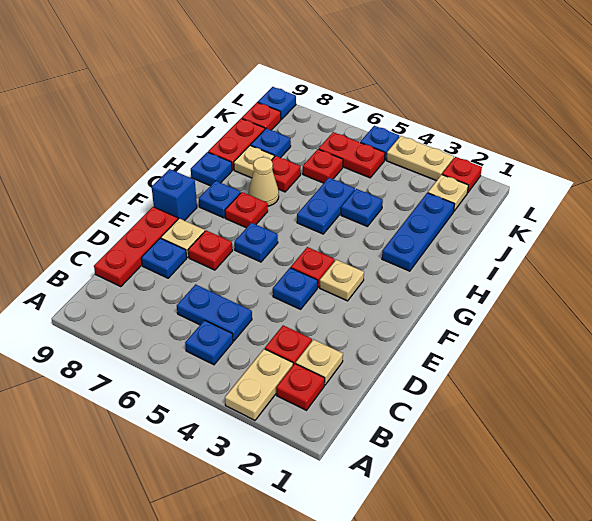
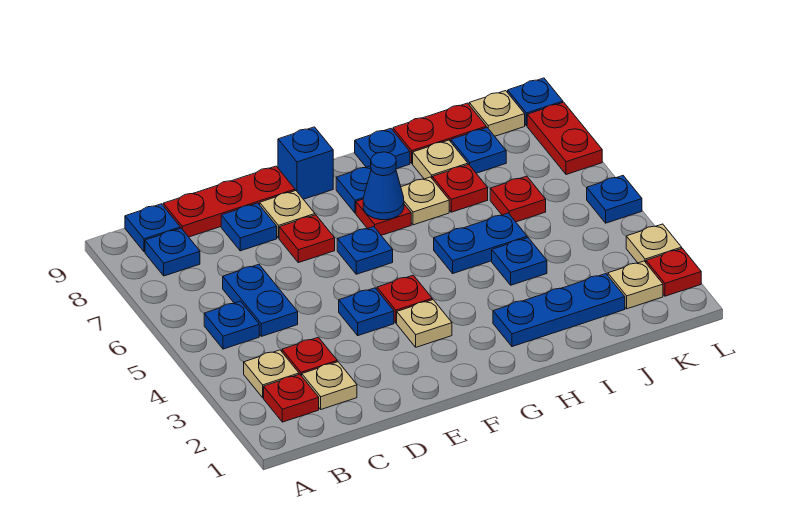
tan plate A3:B3 level 1 -> tan plate B3 level 1
none -> blue plate B8 level 1
none -> blue plate B9 level 1
none -> blue cone G7 level 2
tan cone H7 level 1 -> tan plate H7 level 1
red plate K5:K6 level 1 -> red plate L7:L8 level 1
red plate K9 level 1 -> tan plate K9 level 1
tan plate L3:L4 level 1 -> tan plate L3 level 1

